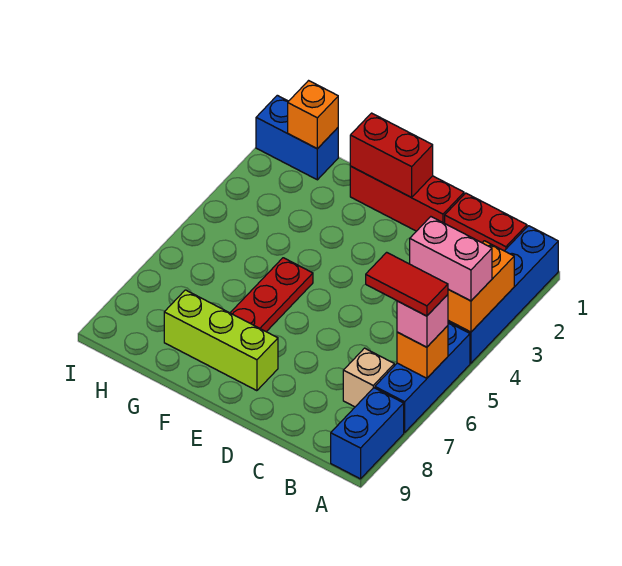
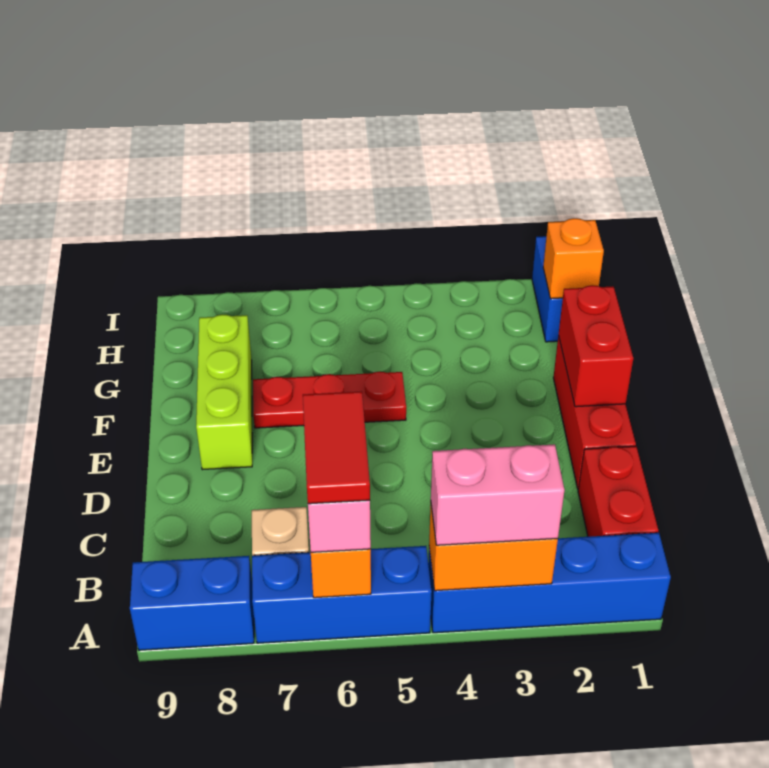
pink brick A4:B4 level 3 -> pink brick A3:A4 level 3

